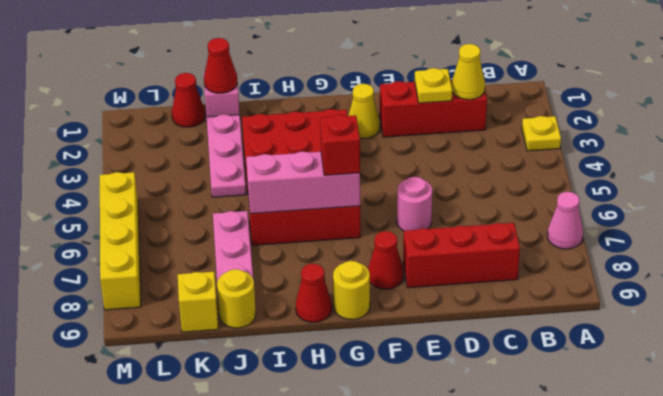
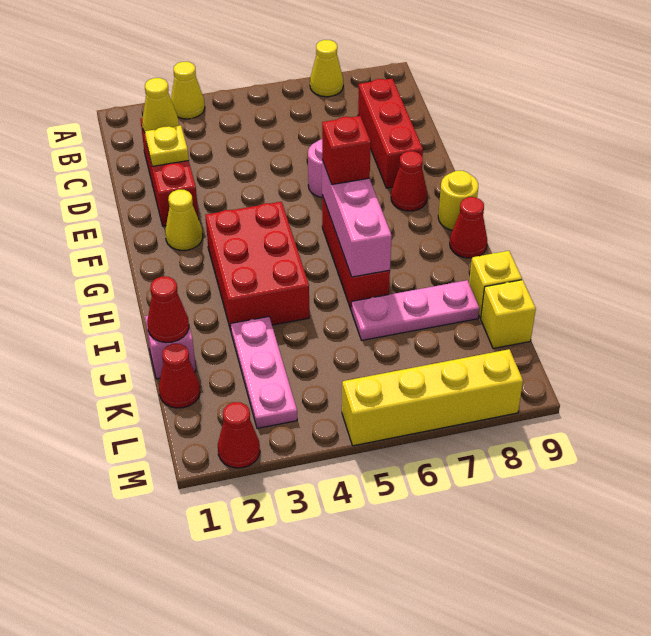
yellow plate A3 level 1 -> yellow cone A3 level 1
pink cone A7 level 1 -> yellow cone A7 level 1
pink plate J2:J4 level 1 -> pink plate J3:L3 level 1
yellow round brick J9 level 1 -> yellow brick J9 level 1
none -> red cone M2 level 1

